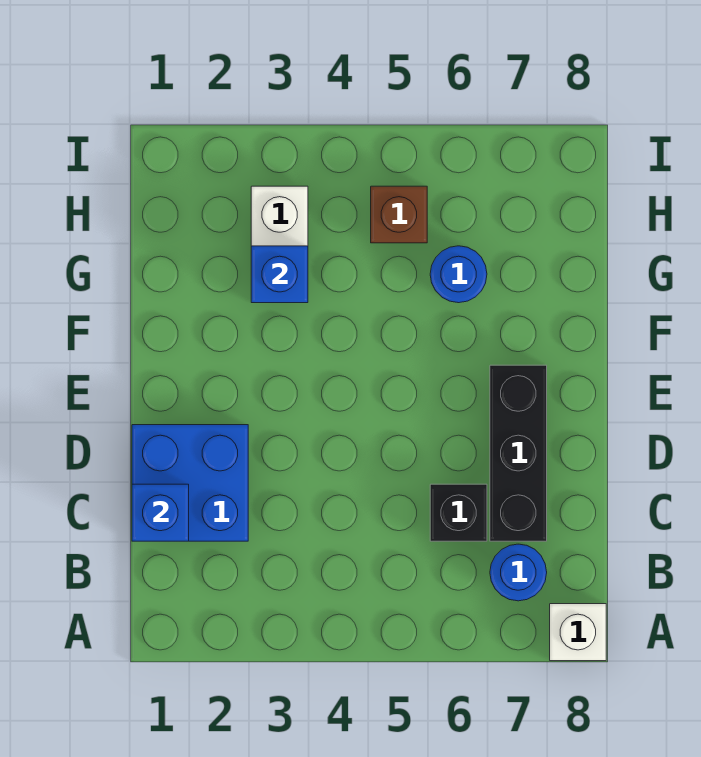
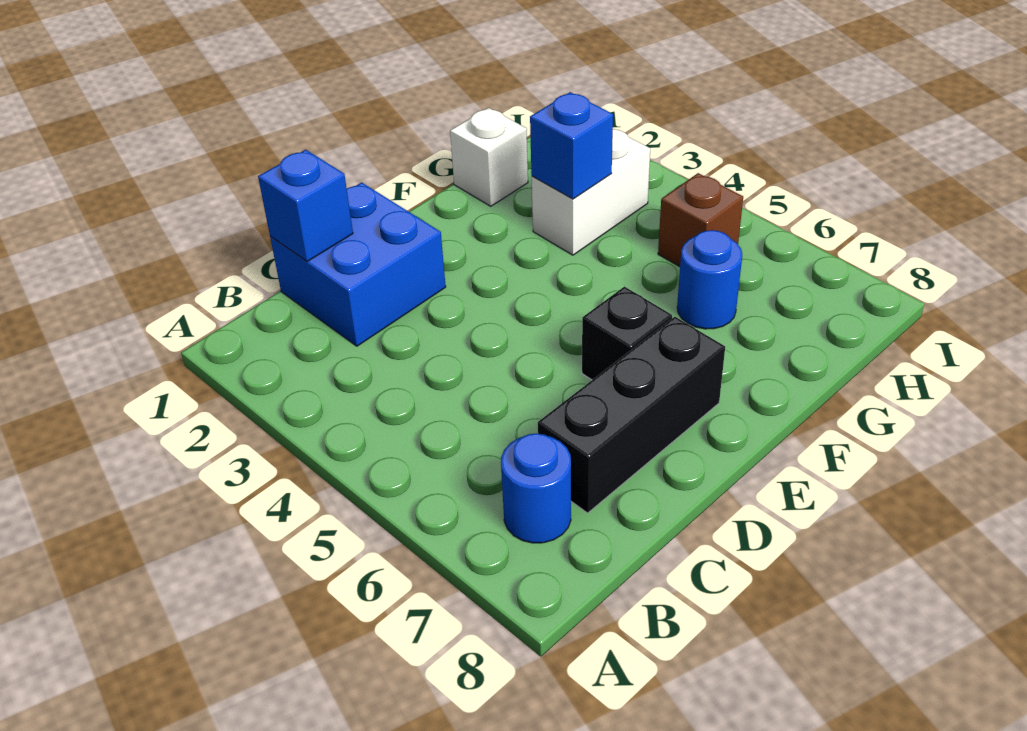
white brick A8 level 1 -> white brick G1 level 1
black brick C6 level 1 -> black brick E6 level 1

